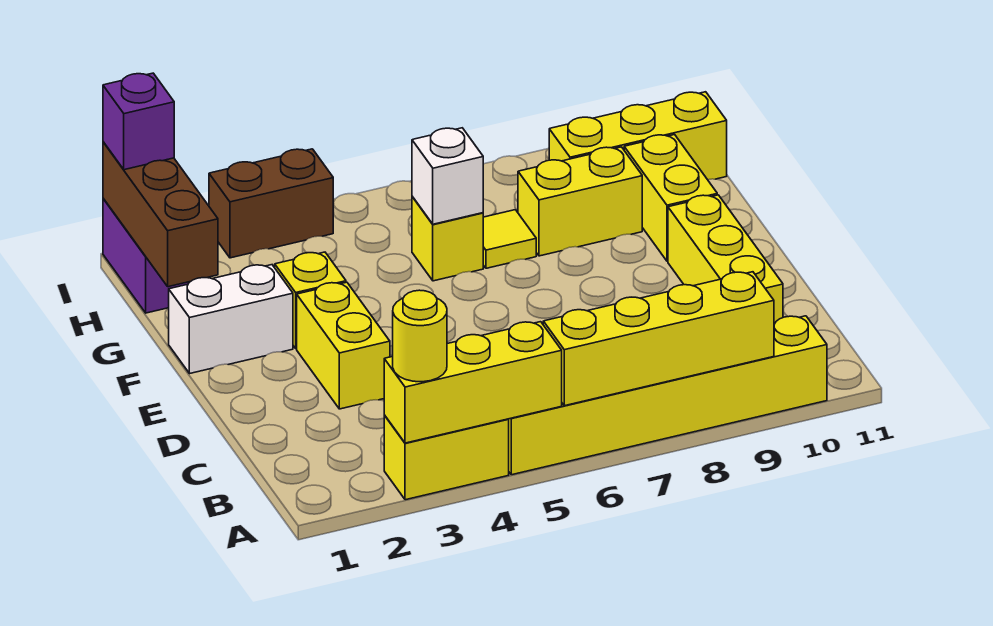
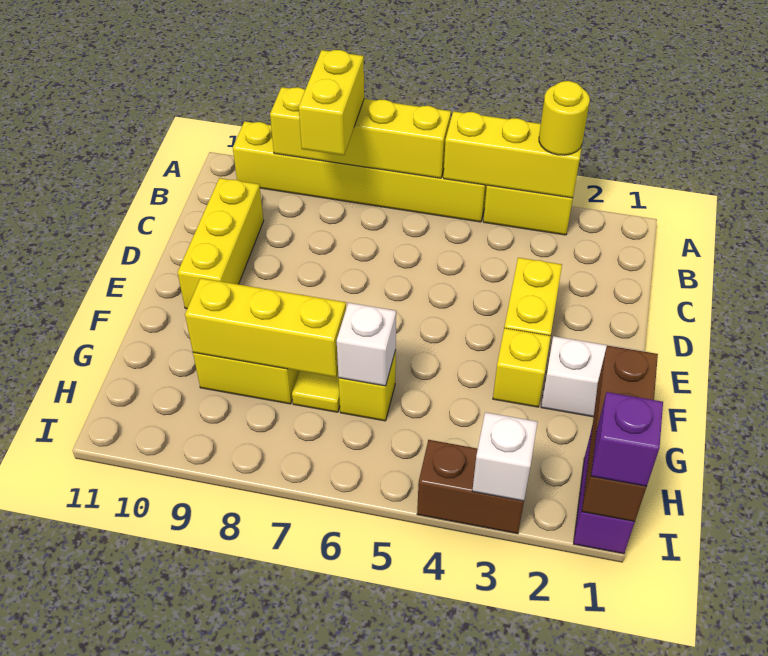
yellow brick F10:G10 level 1 -> yellow brick A8:B8 level 3
yellow brick H9:H11 level 1 -> yellow brick G7:G9 level 2
none -> white brick I3 level 2

